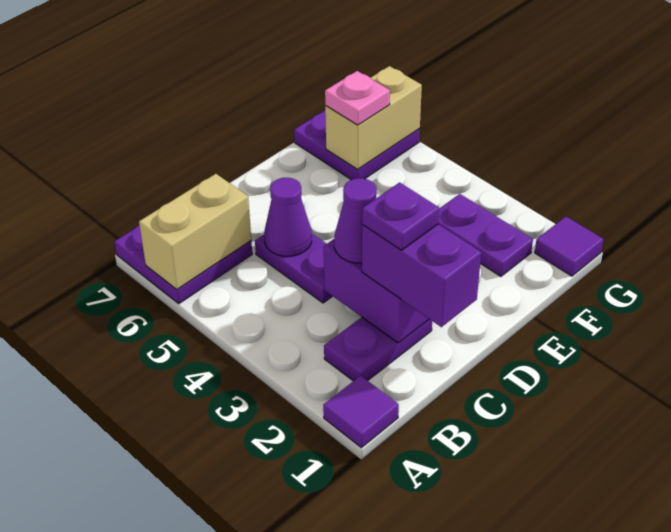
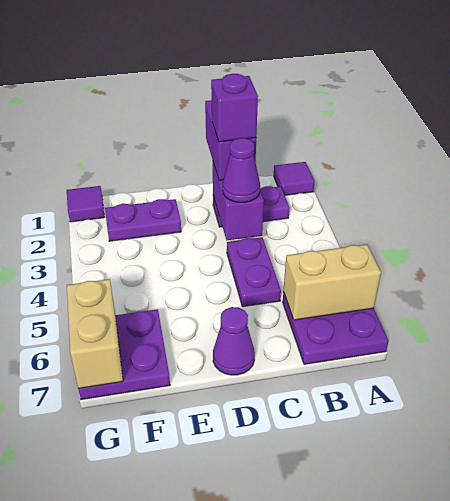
purple plate C2 level 4 -> purple brick C2 level 4
purple cone C5 level 2 -> purple cone D7 level 1
purple plate F2:F3 level 1 -> purple plate E2:F2 level 1
tan brick F6:G6 level 2 -> tan brick G6:G7 level 2
pink plate F6 level 3 -> none

